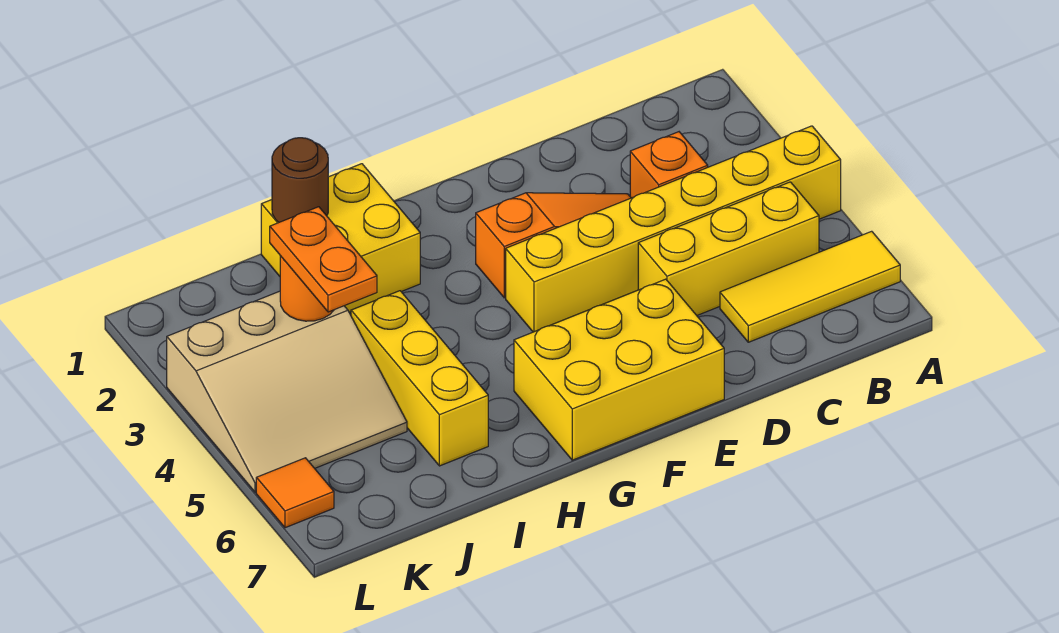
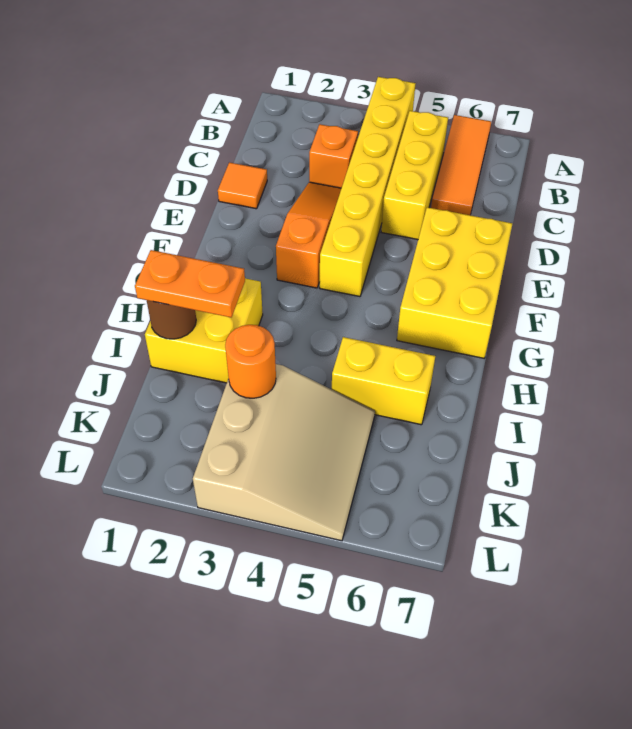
yellow tile A6:C6 level 1 -> orange tile A6:C6 level 1
yellow brick I4:I6 level 1 -> yellow brick I5:I6 level 1
orange plate J3:J4 level 3 -> orange plate I1:I2 level 3
orange tile L6 level 1 -> orange tile D1 level 1

